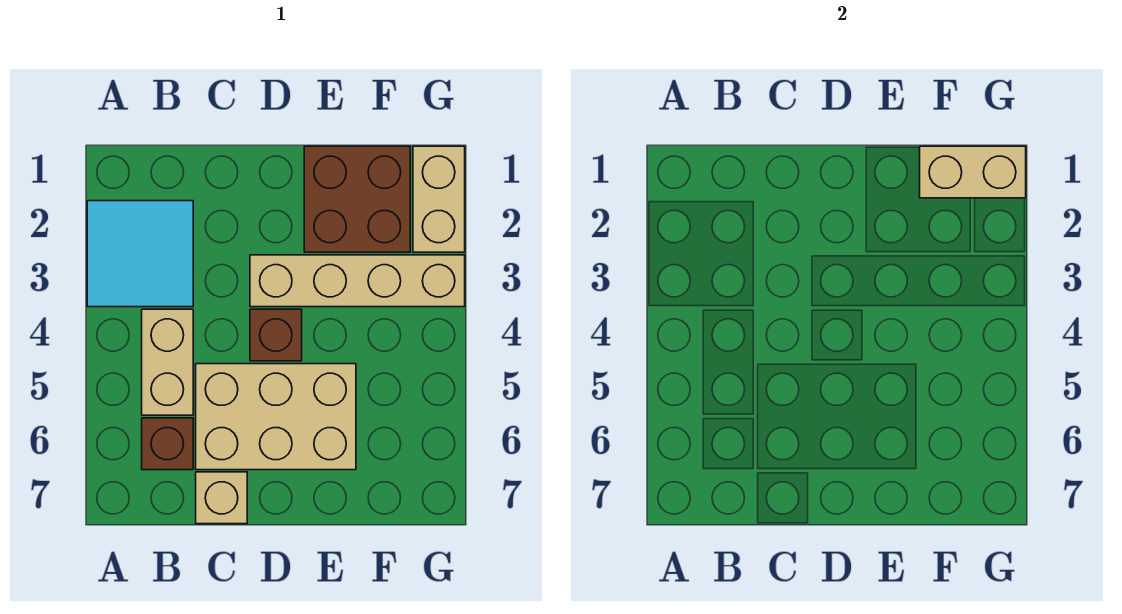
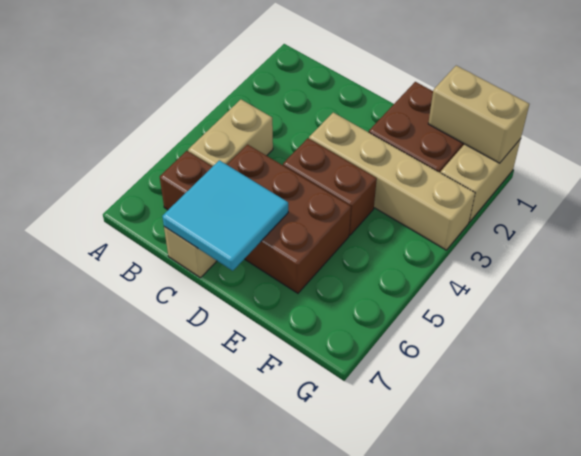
cyan tile A2:B3 level 1 -> cyan tile C6:D7 level 2
tan brick C5:E6 level 1 -> brown brick C5:E6 level 1
brown brick D4 level 1 -> brown brick D4:E4 level 1

